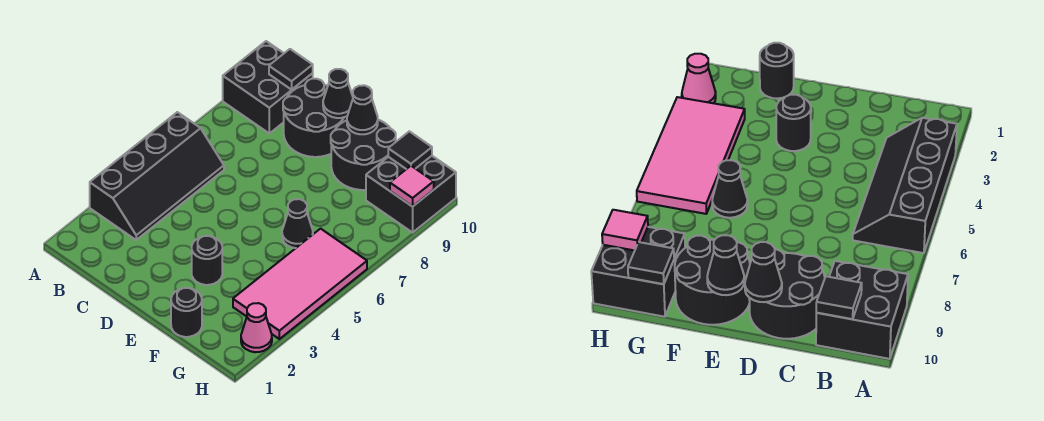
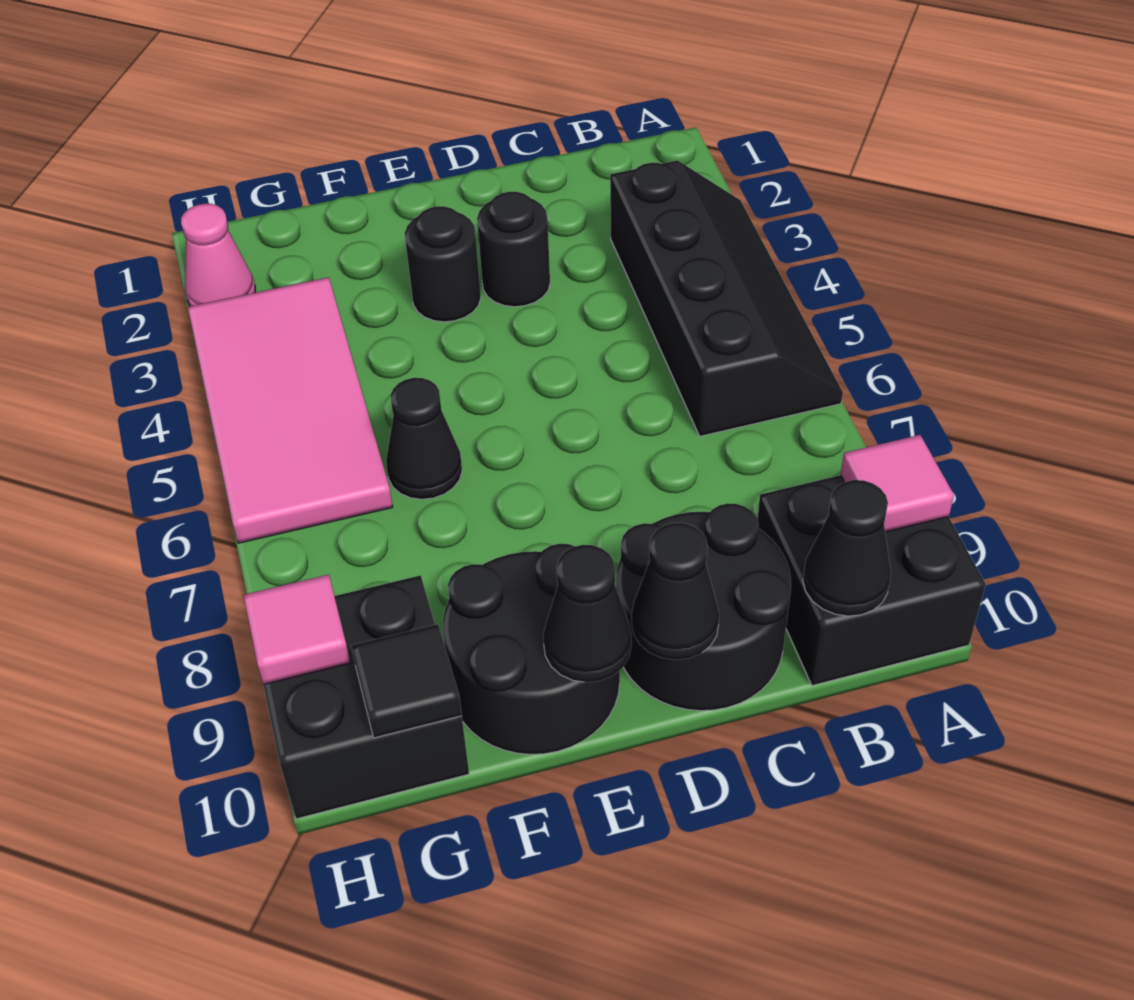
black slope A3:B6 level 1 top A -> black slope A3:B6 level 1 top B
none -> pink tile A9 level 2
black tile B10 level 2 -> black cone B10 level 2
black round brick F1 level 1 -> black round brick D3 level 1

